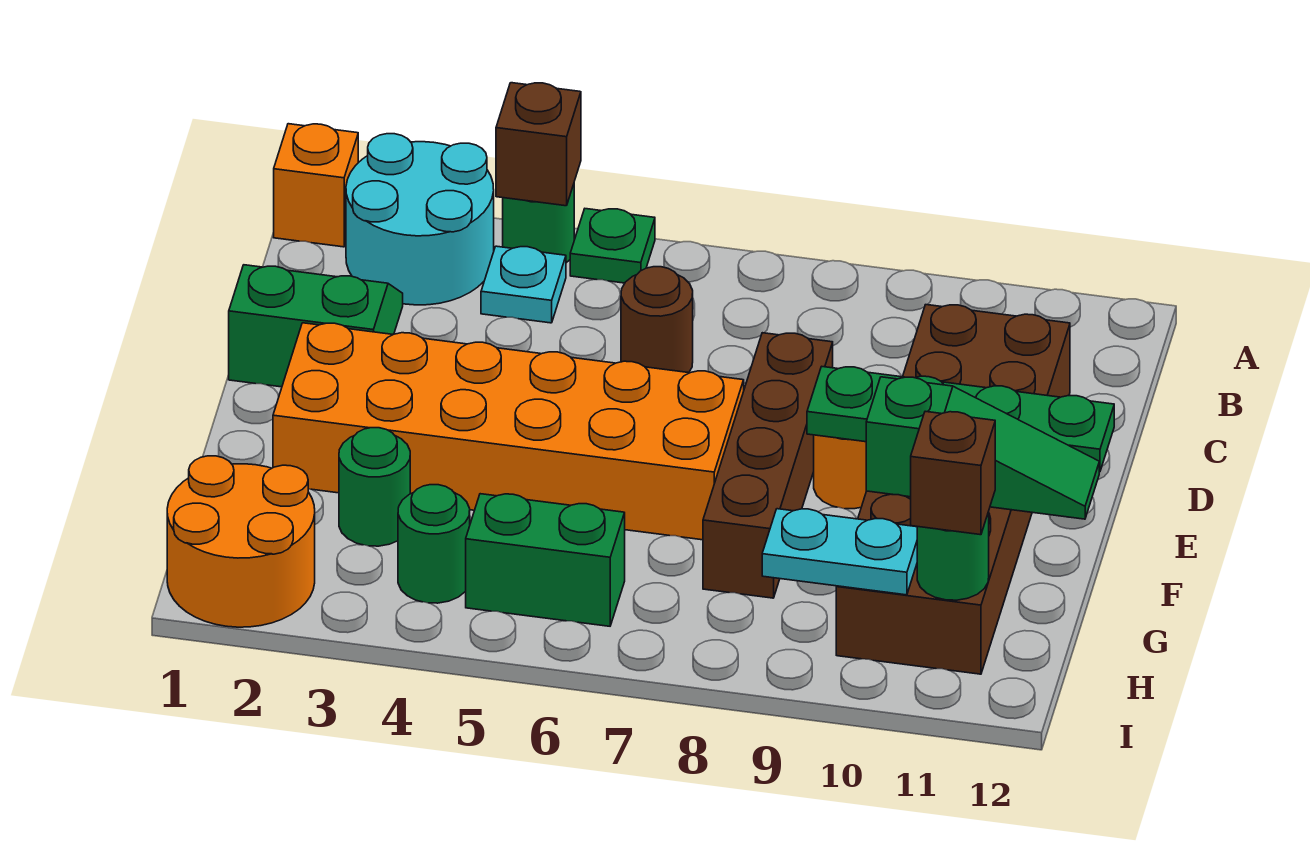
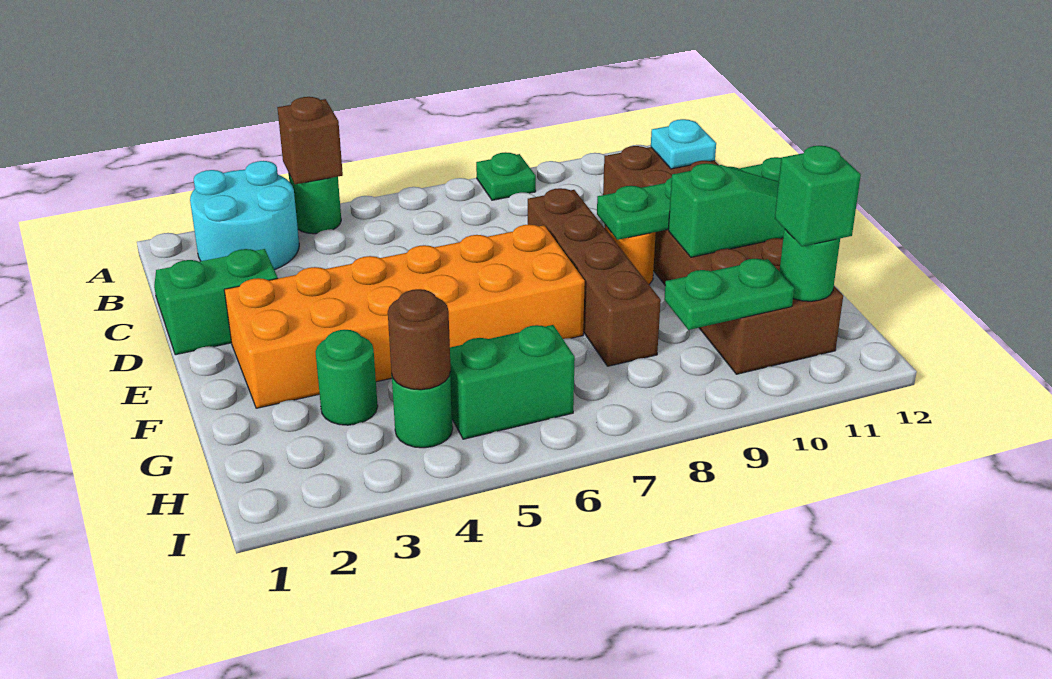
orange brick A1 level 1 -> none
green plate A5 level 1 -> green plate A8 level 1
cyan plate B4 level 1 -> cyan plate C11 level 2
brown round brick C6 level 1 -> brown round brick H4 level 2
orange round brick H1:I2 level 1 -> none
cyan plate H9:H10 level 2 -> green plate H9:H10 level 2
brown brick H11 level 3 -> green brick H11 level 3

